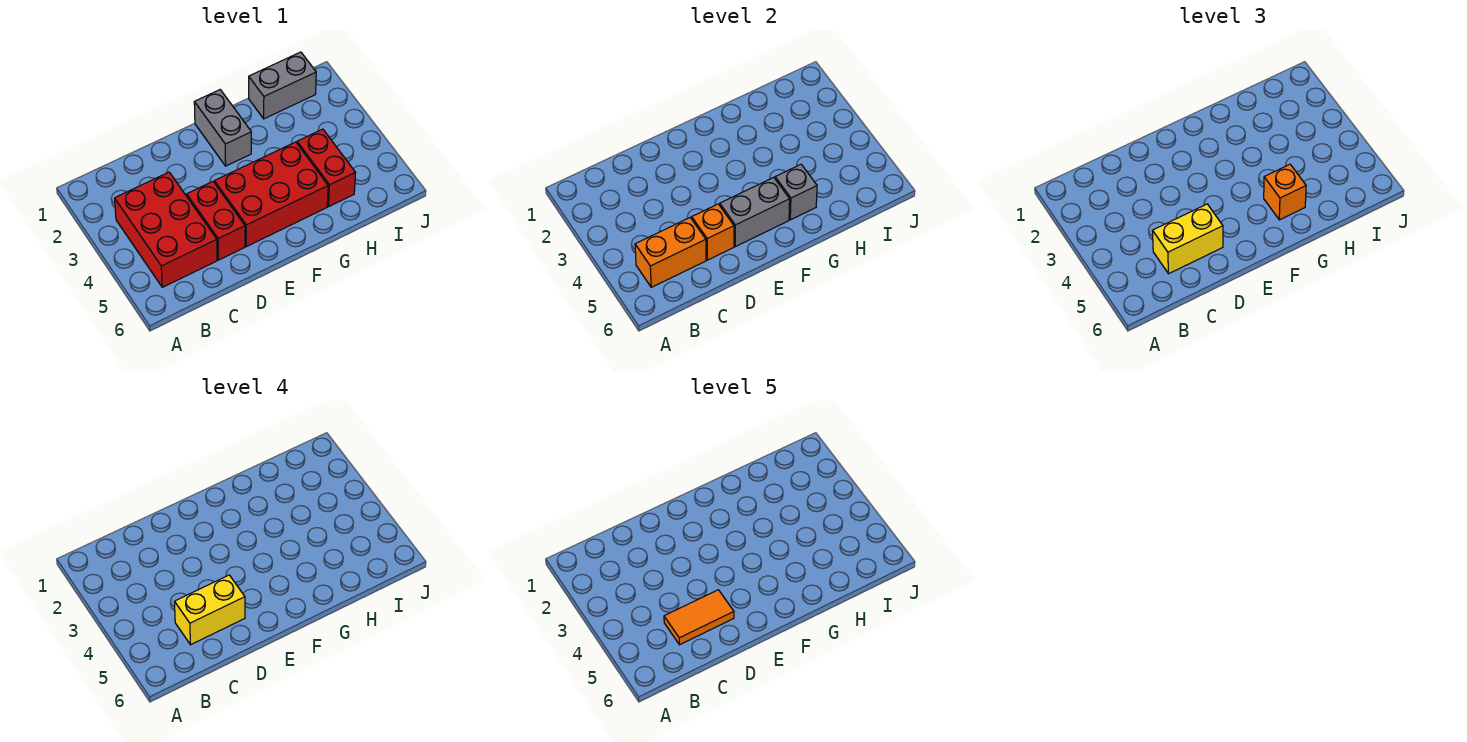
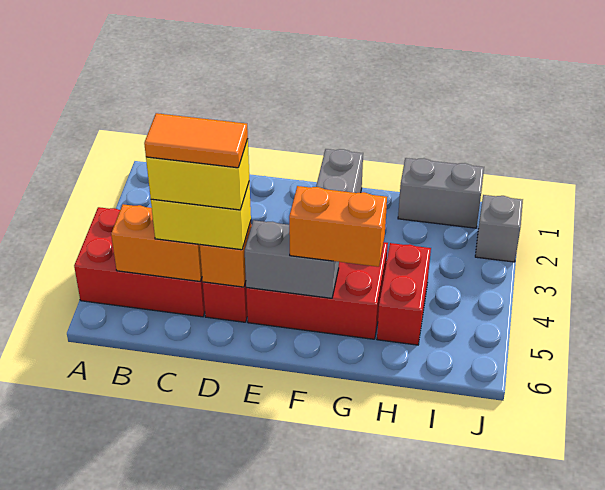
red brick B3:C5 level 1 -> red brick A4:C5 level 1
grey brick G5 level 2 -> grey brick J2 level 1
orange brick G5 level 3 -> orange brick F5:G5 level 3

